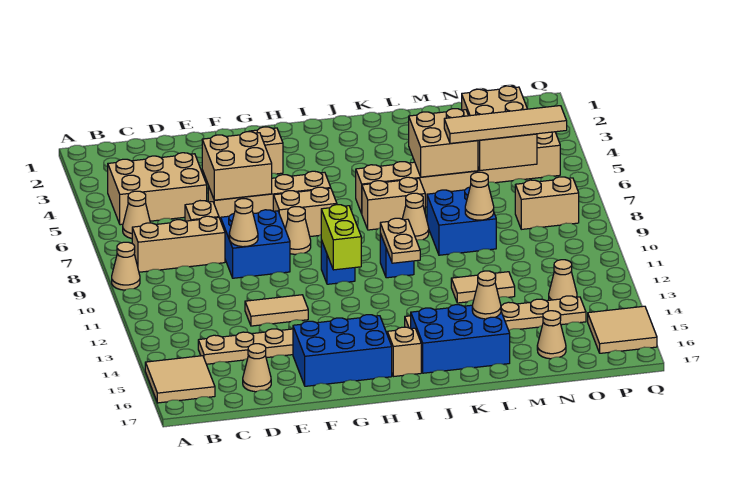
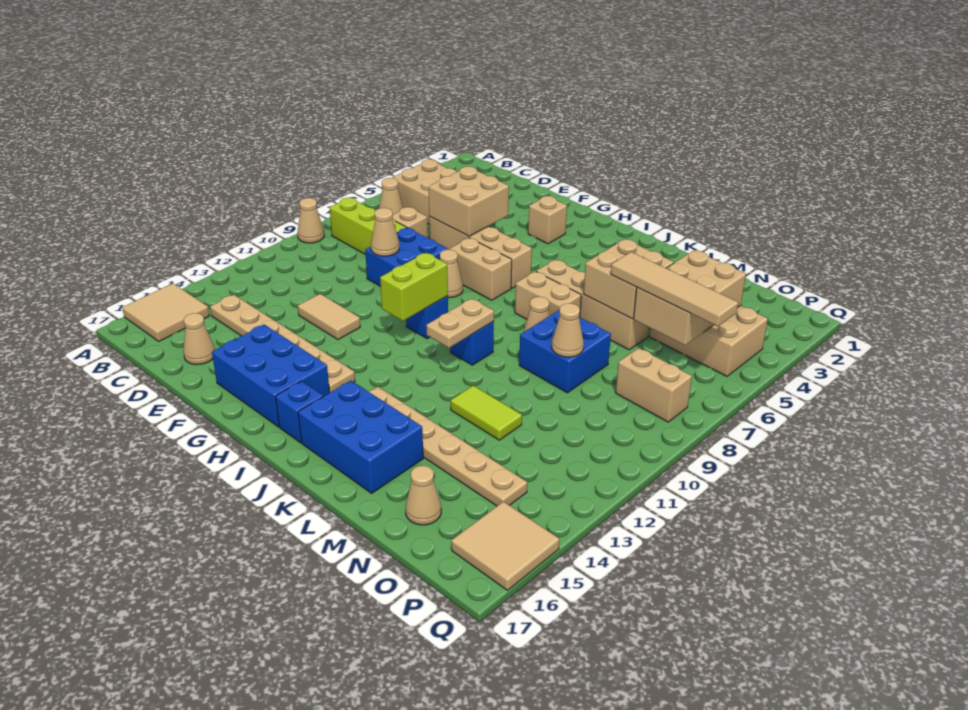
tan brick B8:D8 level 1 -> lime brick B8:D8 level 1
tan brick I16 level 1 -> blue brick I16 level 1
tan tile L12:M12 level 1 -> lime tile L12:M12 level 1
tan cone L15 level 2 -> none
tan cone O13 level 1 -> none

